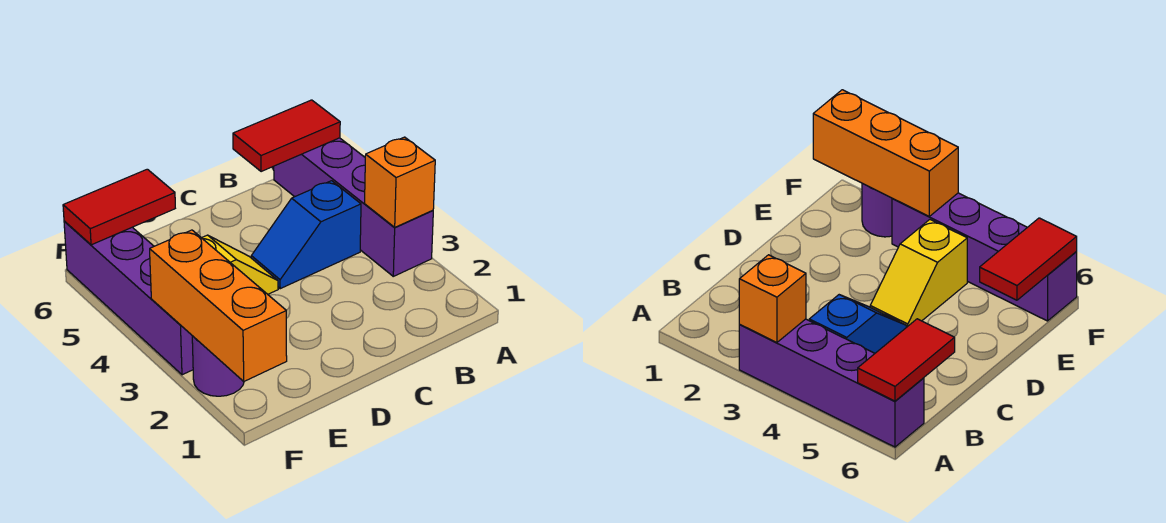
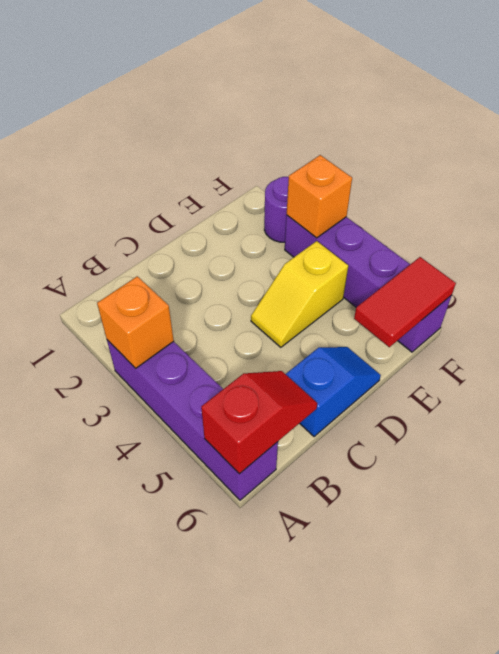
red tile A6:B6 level 2 -> red slope A6:B6 level 2 top A
blue slope B4:C4 level 1 top B -> blue slope C6:D6 level 1 top C
orange brick F1:F3 level 2 -> orange brick F3 level 2

